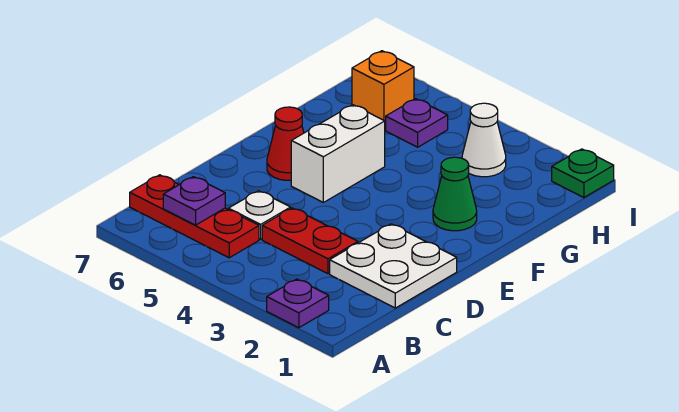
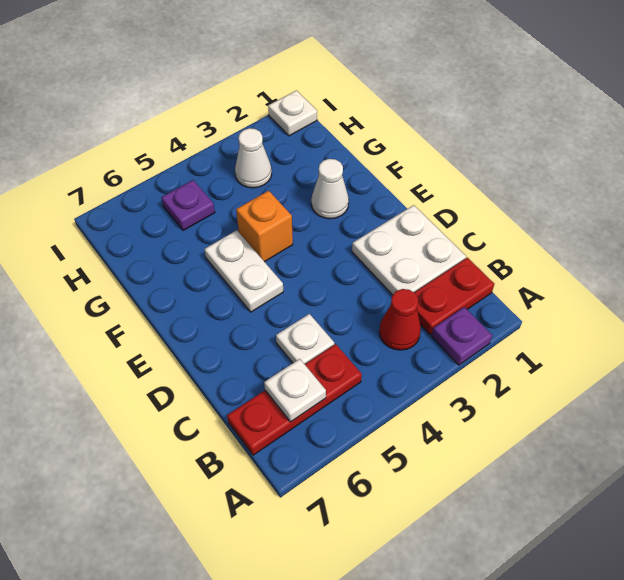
purple plate B6 level 2 -> white plate B6 level 2
red plate C3:C4 level 1 -> red plate B1:B2 level 1
white brick E5:F5 level 1 -> white plate E5:F5 level 1
red cone E6 level 1 -> red cone B3 level 1
green cone F2 level 1 -> white cone F2 level 1
orange brick H6 level 1 -> orange brick F4 level 1
green plate I1 level 1 -> white plate I1 level 1

